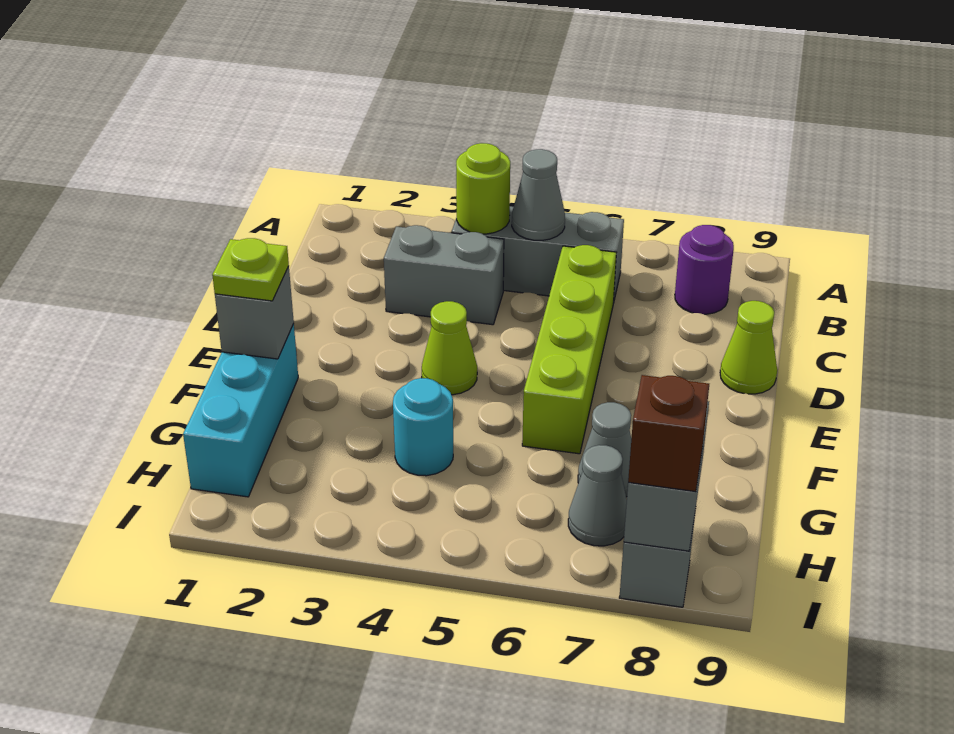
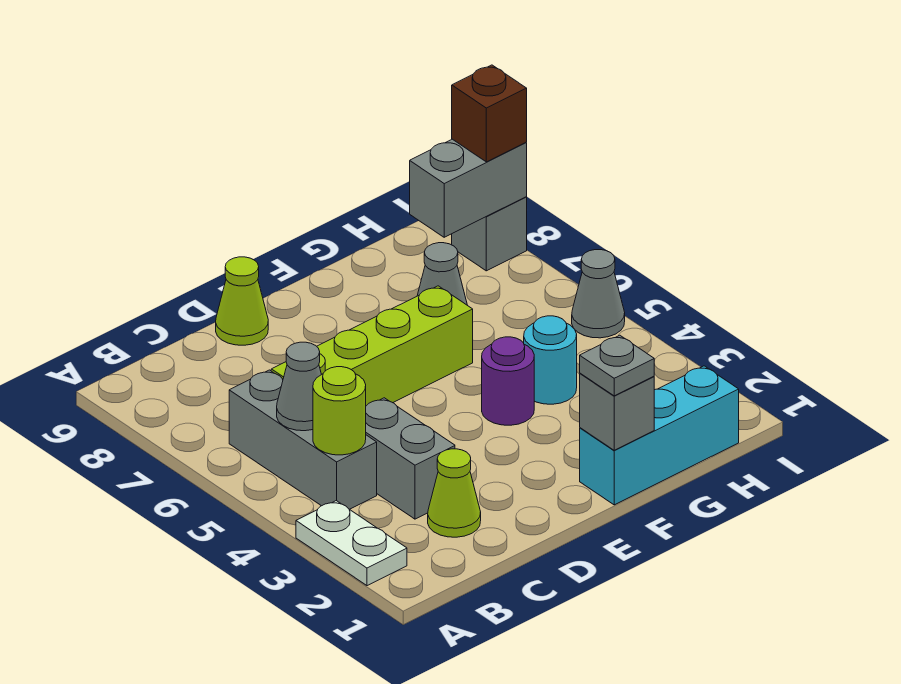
none -> white plate A2:A3 level 1
purple round brick B8 level 1 -> purple round brick F4 level 1
lime cone E4 level 1 -> lime cone C2 level 1
lime plate F1 level 3 -> grey plate F1 level 3
grey cone H7 level 1 -> grey cone I5 level 1

